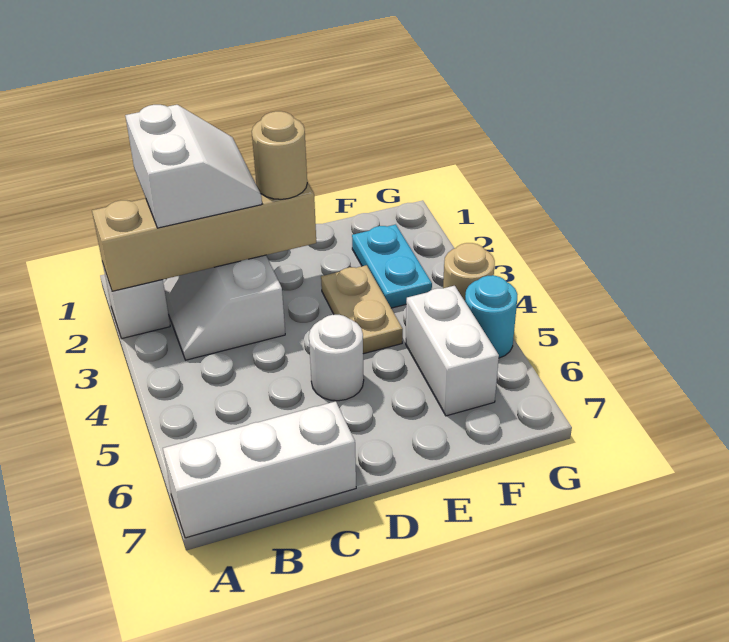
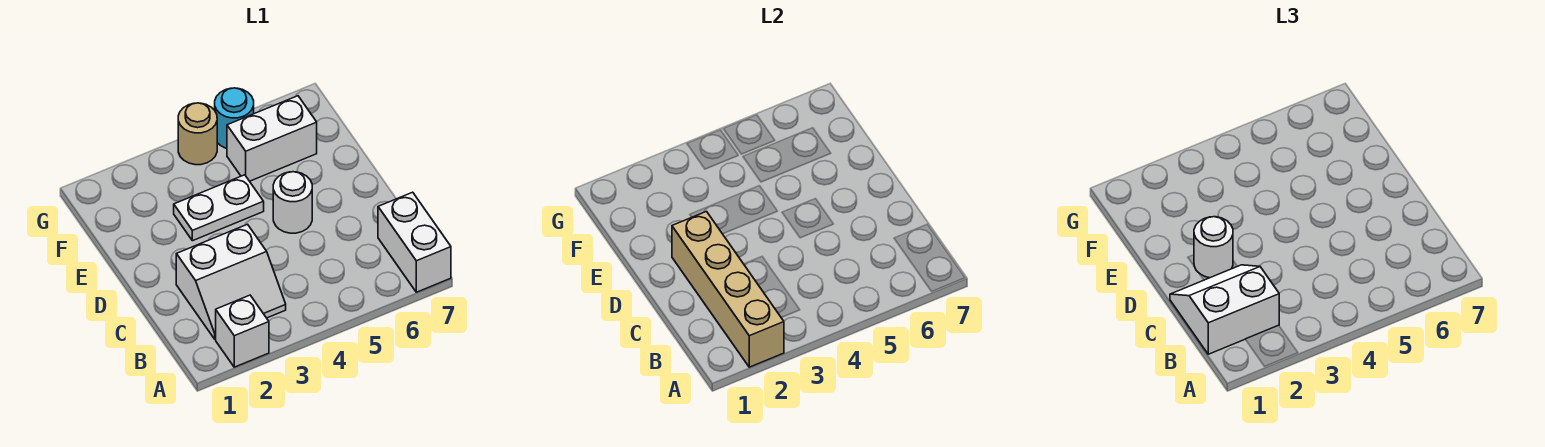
white brick A7:C7 level 1 -> white brick A7:B7 level 1
tan round brick D2 level 3 -> white round brick D2 level 3
tan plate E3:E4 level 1 -> white plate E3:E4 level 1
cyan plate F2:F3 level 1 -> none

